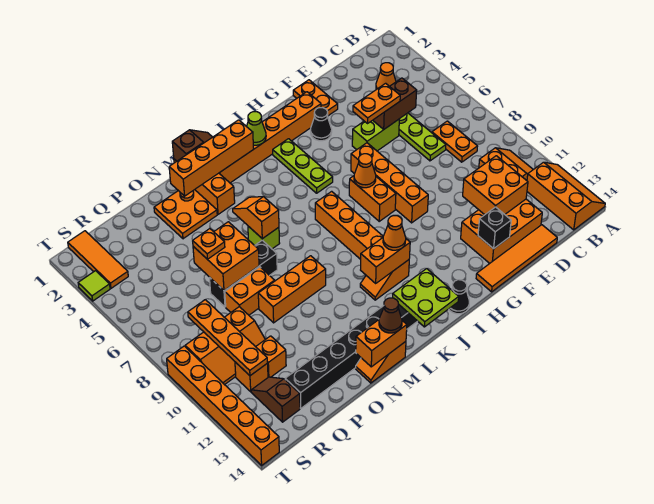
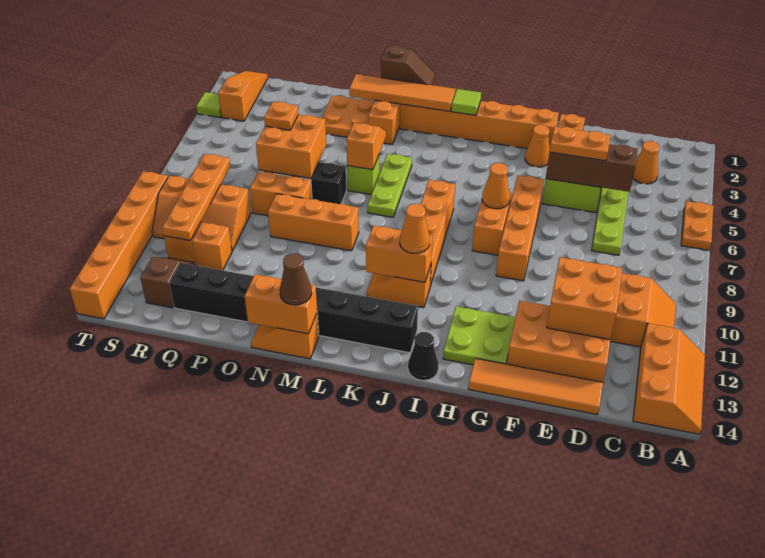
orange plate C7:C8 level 1 -> orange plate A5:A6 level 1
brown brick D5:E5 level 2 -> brown brick D5:F5 level 2
black brick F13 level 2 -> none
black cone G3 level 1 -> orange cone G3 level 1
lime plate I3:I5 level 1 -> lime plate L5:L7 level 1
lime cone J2 level 2 -> lime tile J2 level 2
lime plate J13:K14 level 2 -> lime plate G12:H13 level 1
orange brick K2:N2 level 2 -> orange tile K2:N2 level 2
orange tile S1:S3 level 1 -> orange slope S1:S3 level 1 top 3

